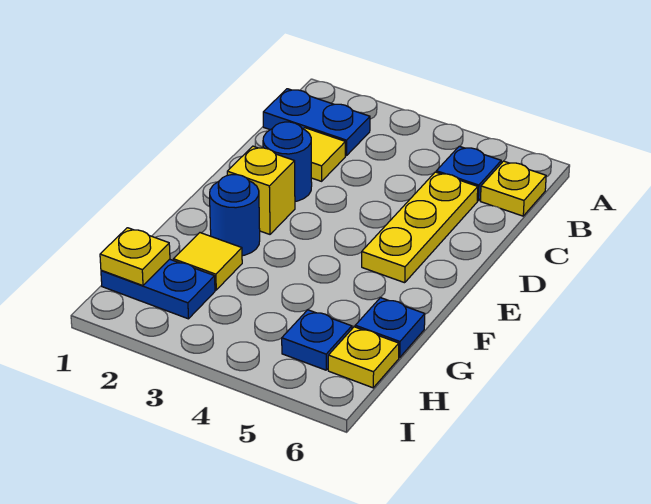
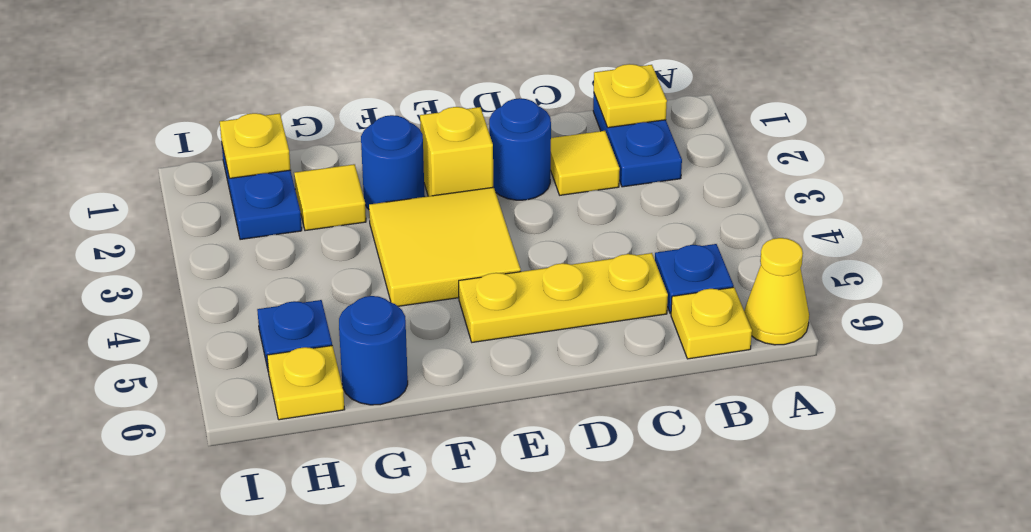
none -> yellow cone A6 level 1
none -> yellow plate B1 level 2
none -> yellow tile E3:F4 level 1
blue plate G6 level 1 -> blue round brick G6 level 1

